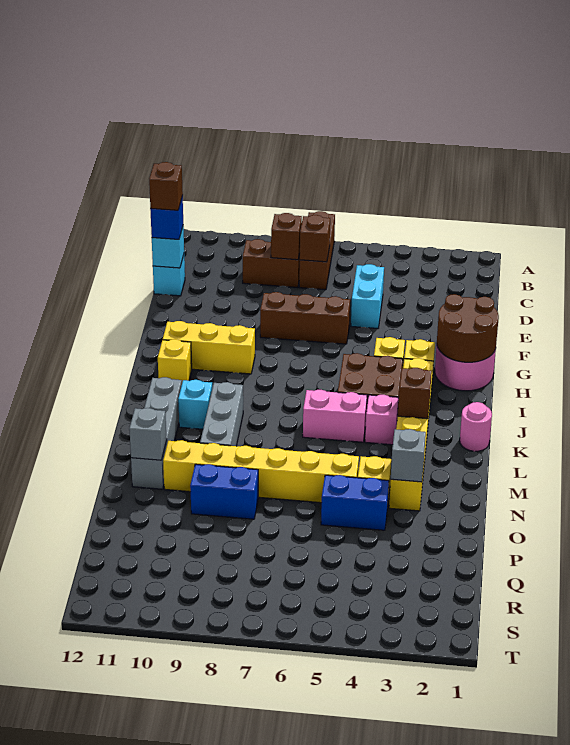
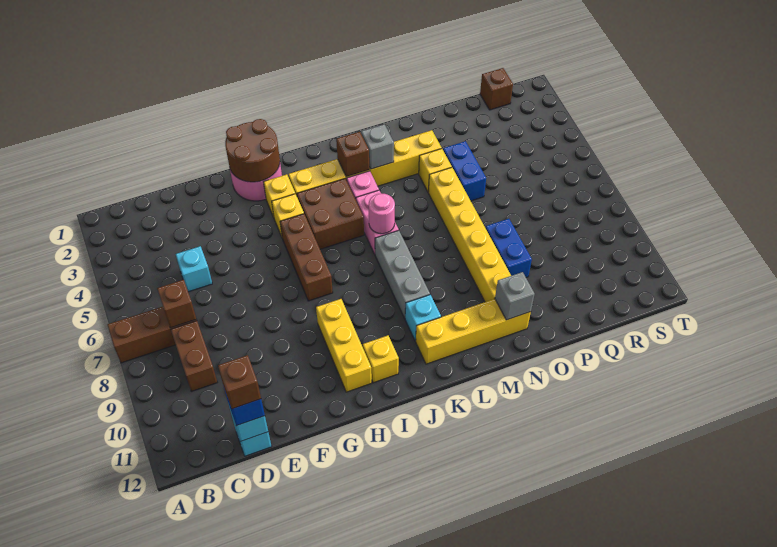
brown brick C8 level 2 -> brown brick R1 level 1
cyan brick D5:E5 level 1 -> cyan brick D5 level 1
brown brick F6:F8 level 1 -> brown brick H5:H7 level 1
pink round brick K1 level 1 -> pink round brick K6 level 2
grey brick K9:M9 level 1 -> grey brick K7:K9 level 1
grey brick K11:N11 level 1 -> yellow brick K11:N11 level 1
grey brick N3 level 2 -> grey brick L3 level 2

